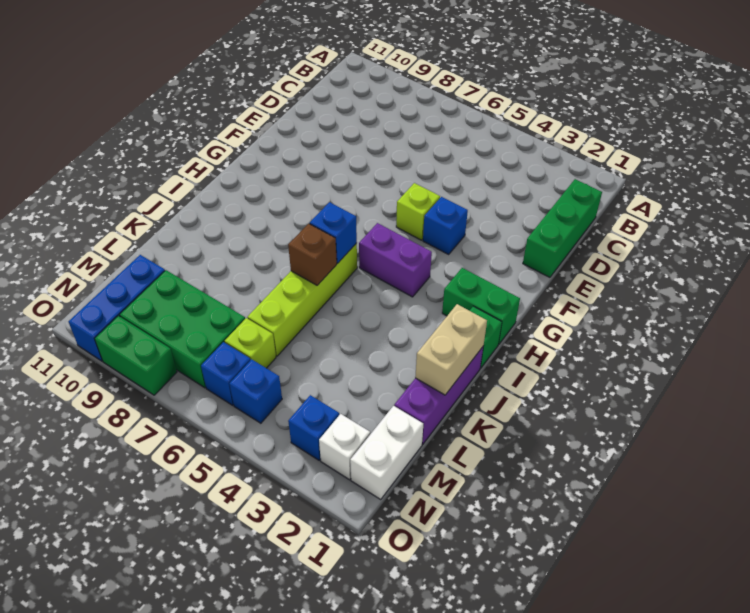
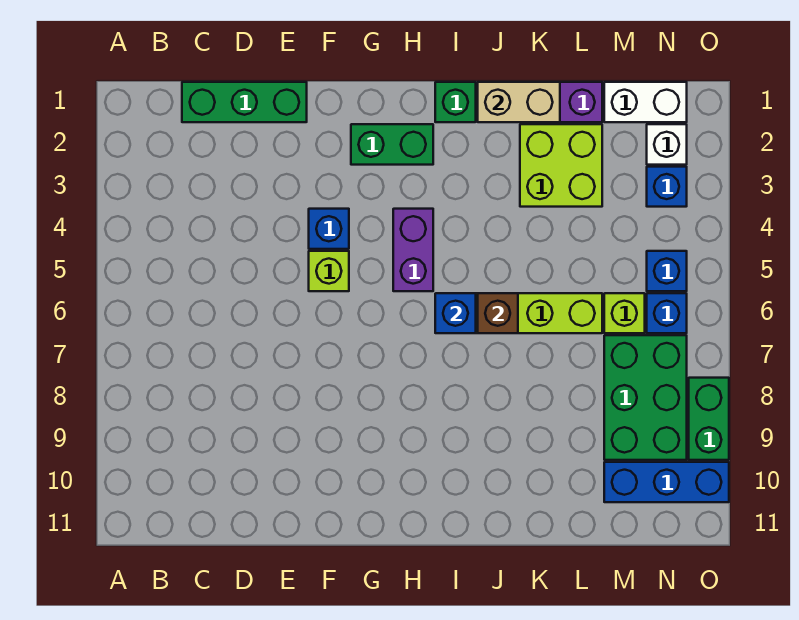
green brick H1:H2 level 1 -> green brick G2:H2 level 1
none -> lime brick K2:L3 level 1

